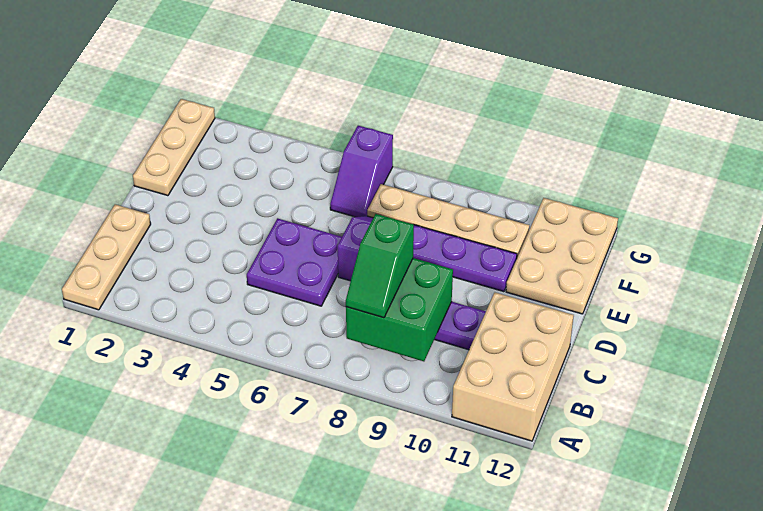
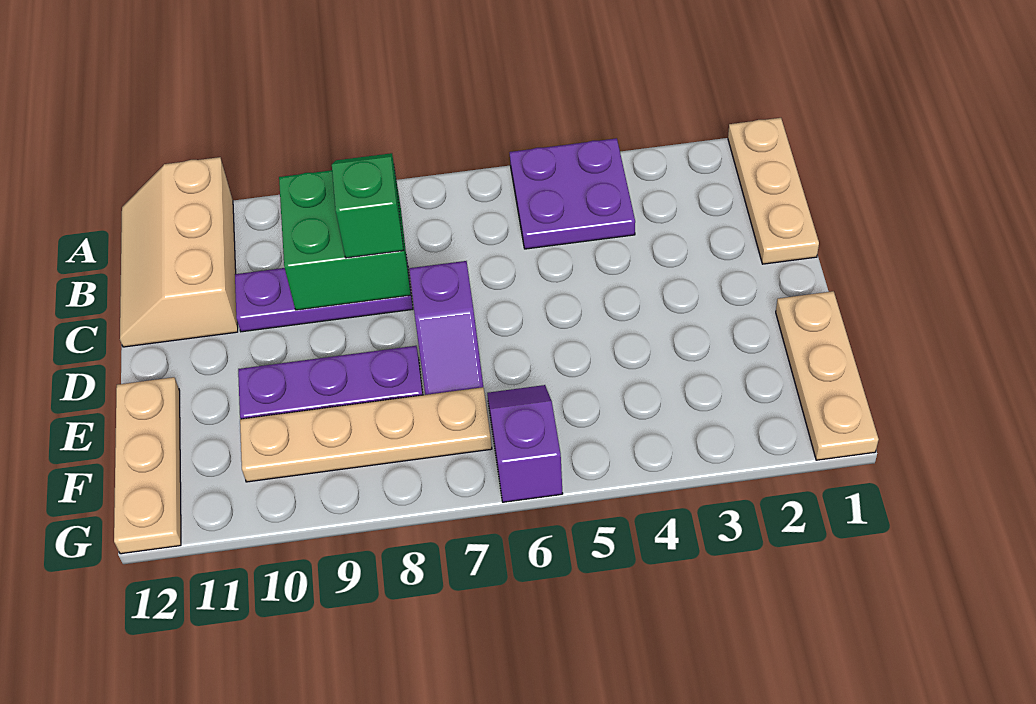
tan brick A11:C12 level 1 -> tan slope A11:C12 level 1 top 11
purple plate C5:D6 level 1 -> purple plate A4:B5 level 1
tan plate E11:G12 level 1 -> tan plate E12:G12 level 1

